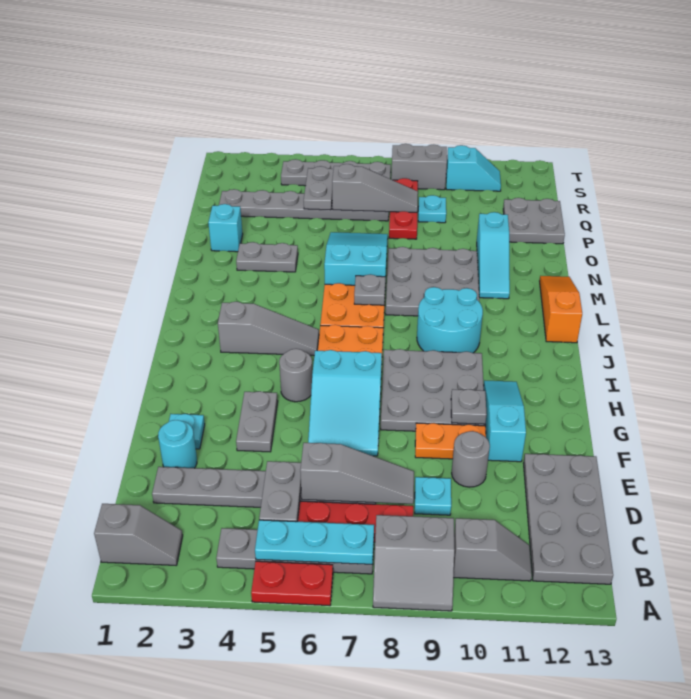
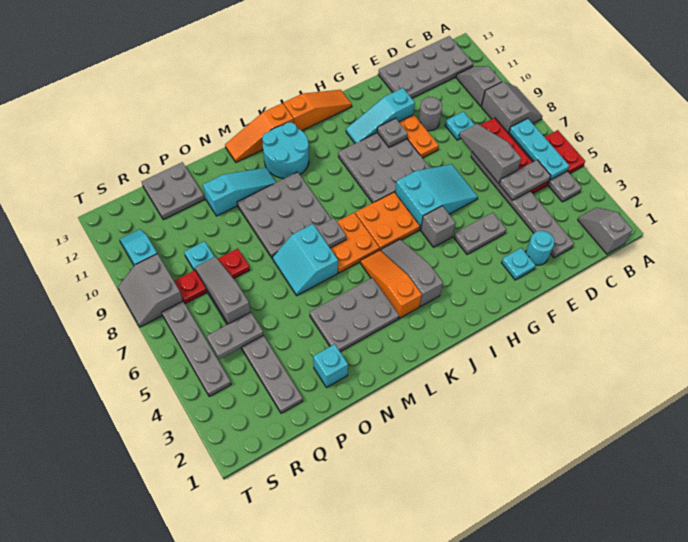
grey round brick H5 level 1 -> grey brick H5 level 1
none -> orange slope H13:J13 level 1 top J
cyan round brick J9:K10 level 1 -> cyan round brick K11:L12 level 1
none -> orange slope K3:K5 level 1 top 3
cyan slope M6:O7 level 1 top M -> cyan slope M6:N7 level 1 top M
grey plate N3:N4 level 1 -> grey plate L3:N4 level 1

